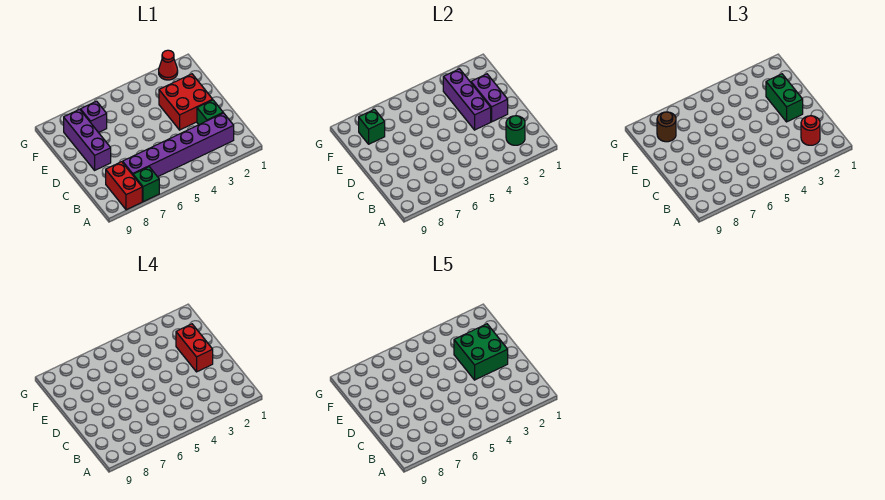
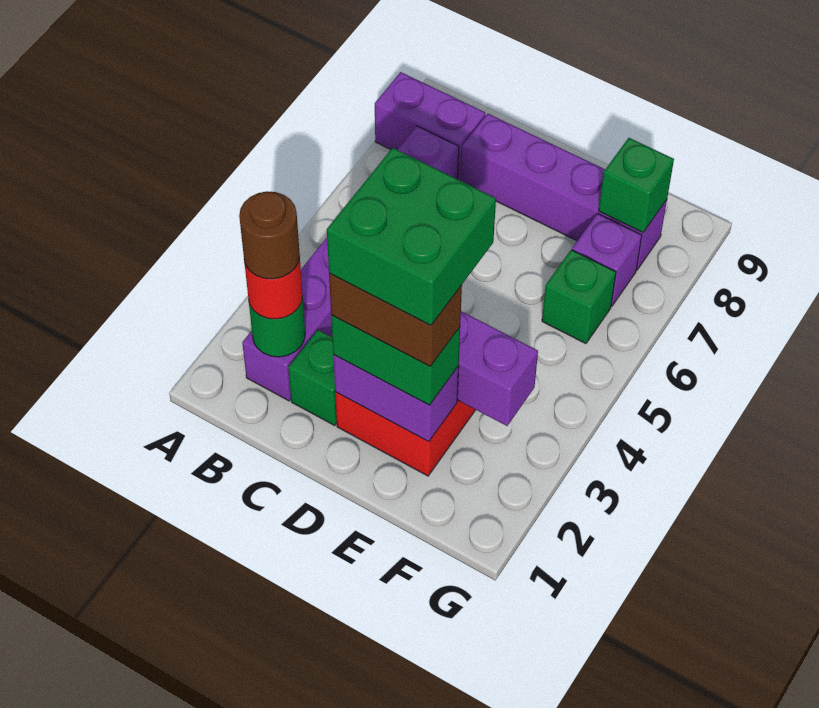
green brick A7 level 1 -> green brick F6 level 1
red brick A8:B8 level 1 -> purple brick A8:B8 level 1
red brick D2:E2 level 4 -> brown brick D2:E2 level 4
purple brick D8:F8 level 1 -> purple brick C8:F8 level 1
brown round brick F8 level 3 -> brown round brick B2 level 4
red cone G2 level 1 -> none

